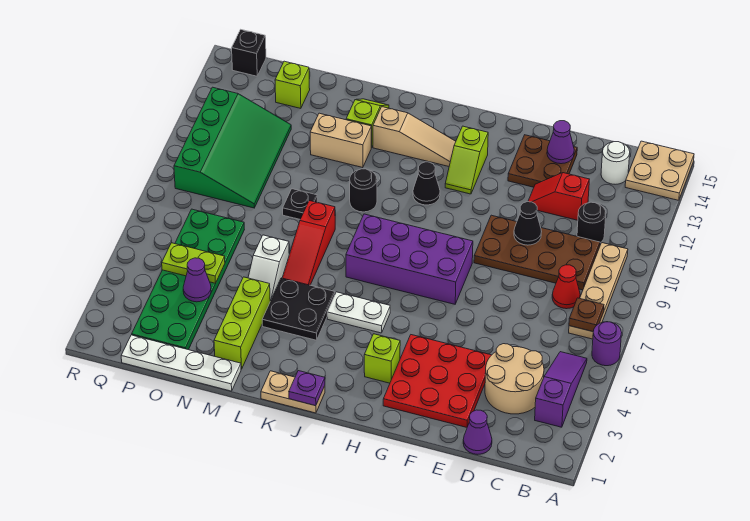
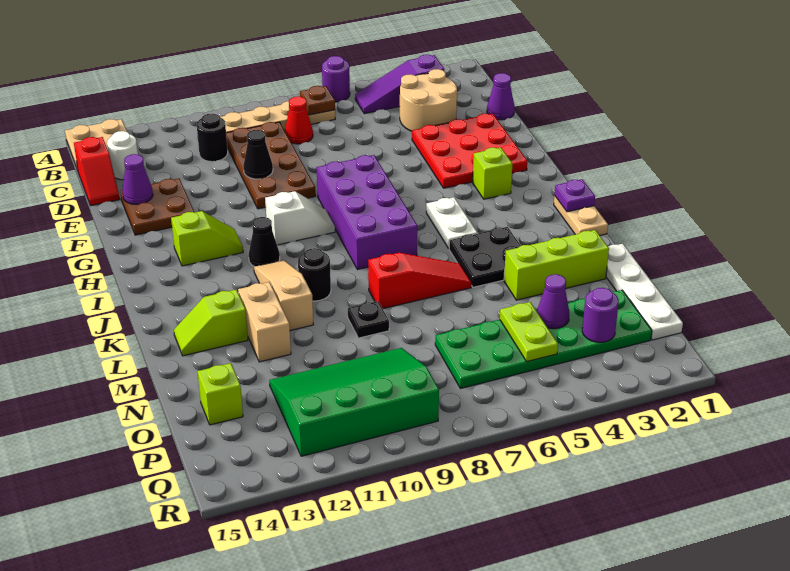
red slope D12:E12 level 1 top D -> red slope C15:D15 level 1 top C
tan slope I13:K13 level 1 top K -> tan slope J11:L11 level 1 top L
white slope M5:M6 level 1 top 6 -> white slope H9:H10 level 1 top 10
none -> purple round brick P3 level 2
black brick Q15 level 1 -> none

